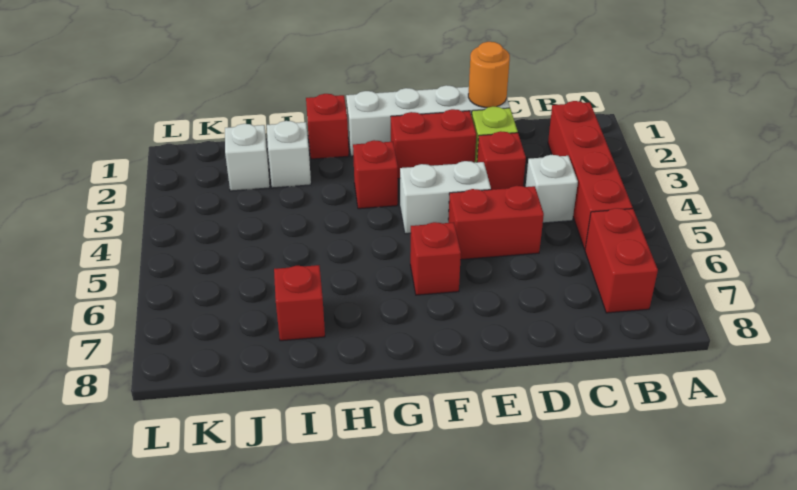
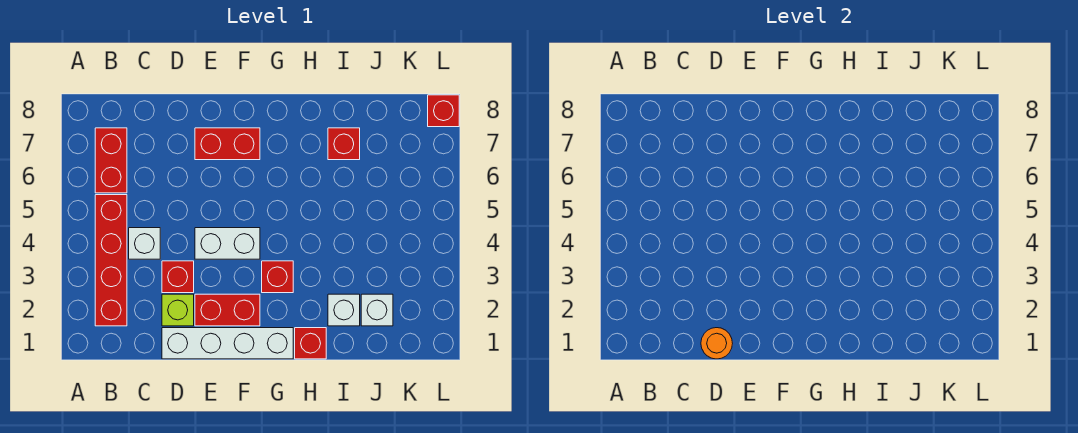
red brick D5:E5 level 1 -> red brick E7:F7 level 1
red brick F6 level 1 -> red brick L8 level 1

